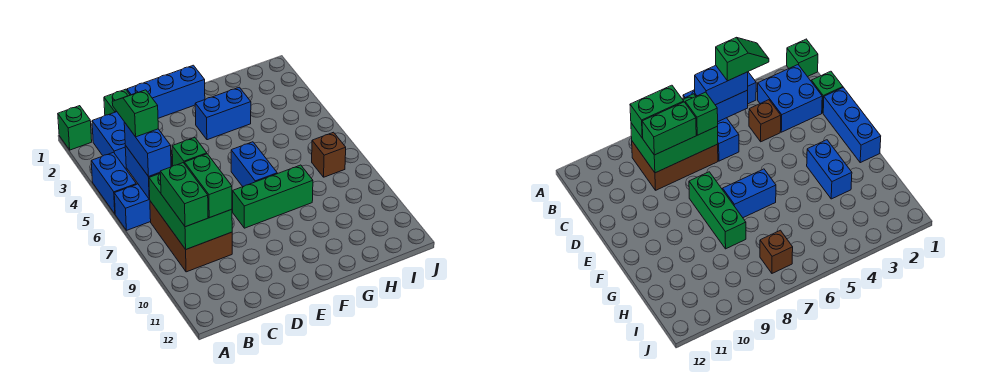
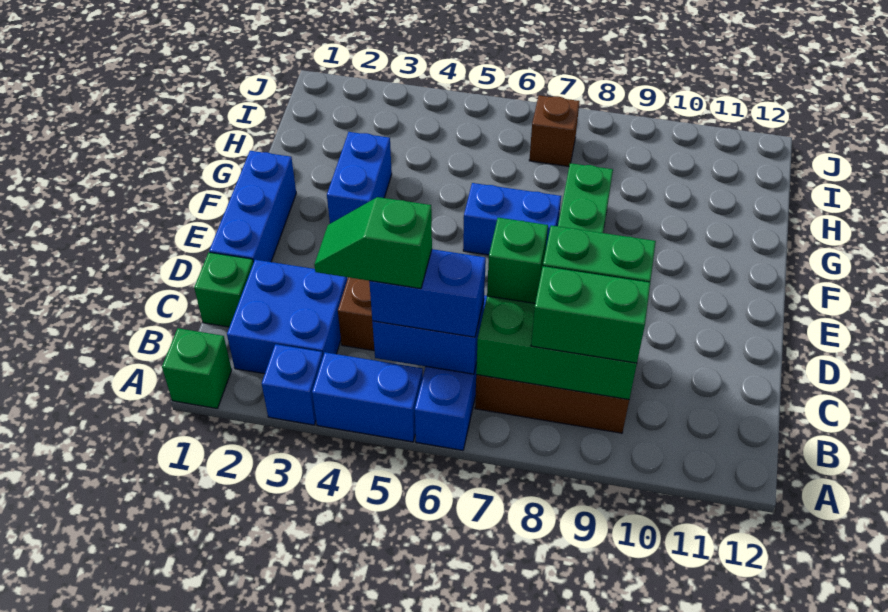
none -> blue brick A3 level 1

